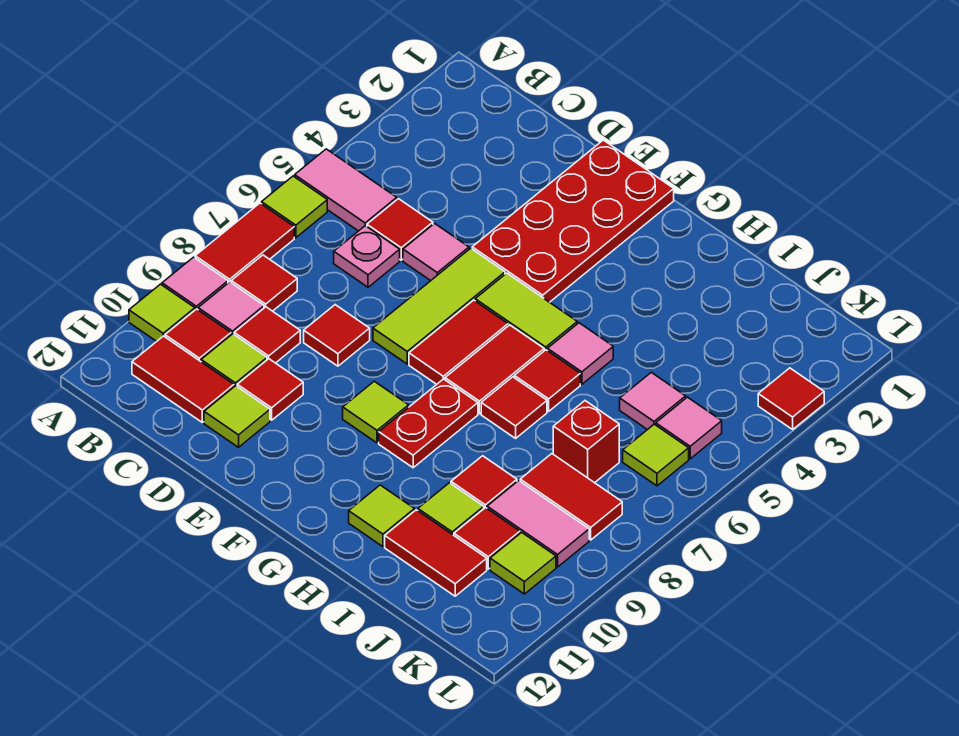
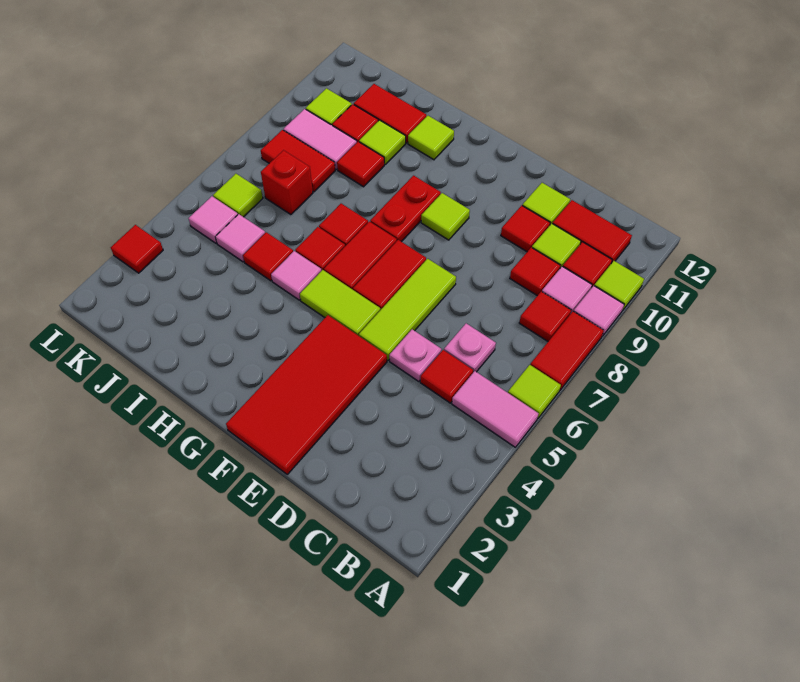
pink tile D5 level 1 -> pink plate D5 level 1
red tile D8 level 1 -> red tile I5 level 1
red plate E1:F4 level 1 -> red tile E1:F4 level 1

